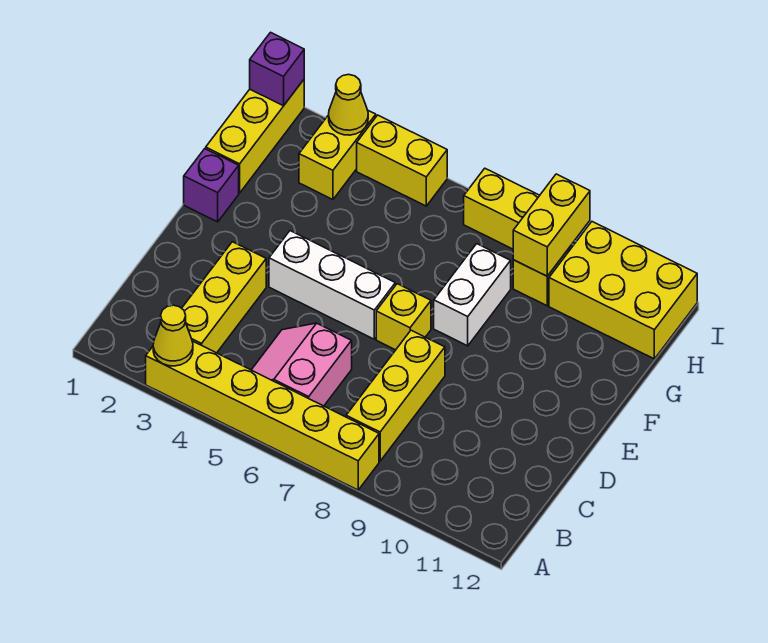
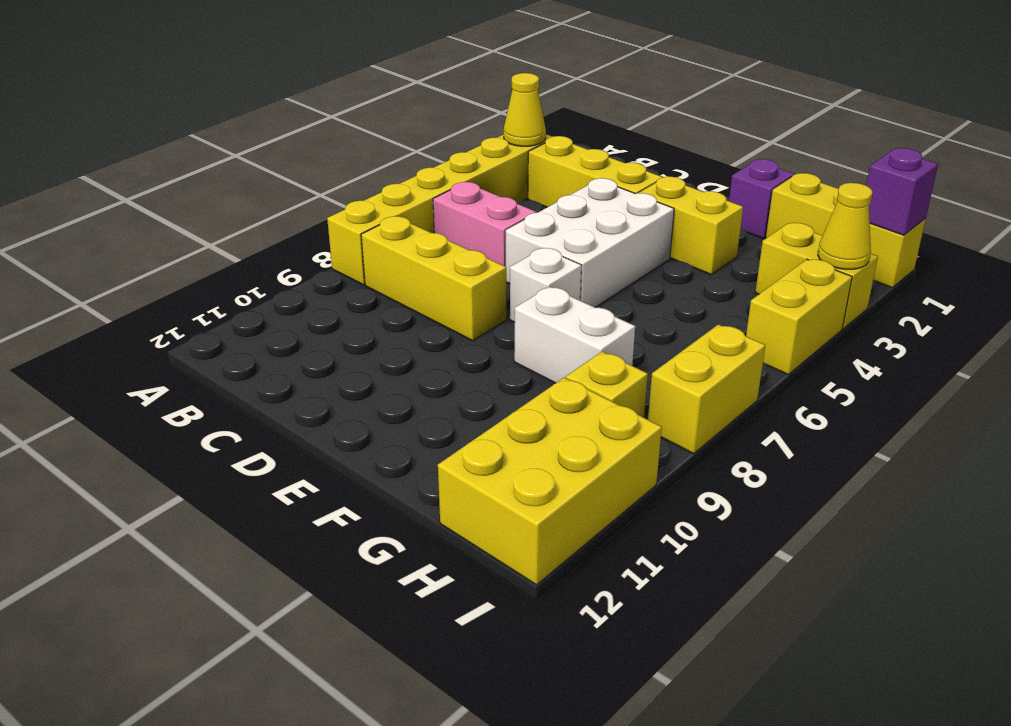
white brick E4:E6 level 1 -> white brick D4:E6 level 1
yellow brick E7 level 1 -> white brick E7 level 1
yellow brick H9:I9 level 2 -> yellow brick E3:F3 level 1

